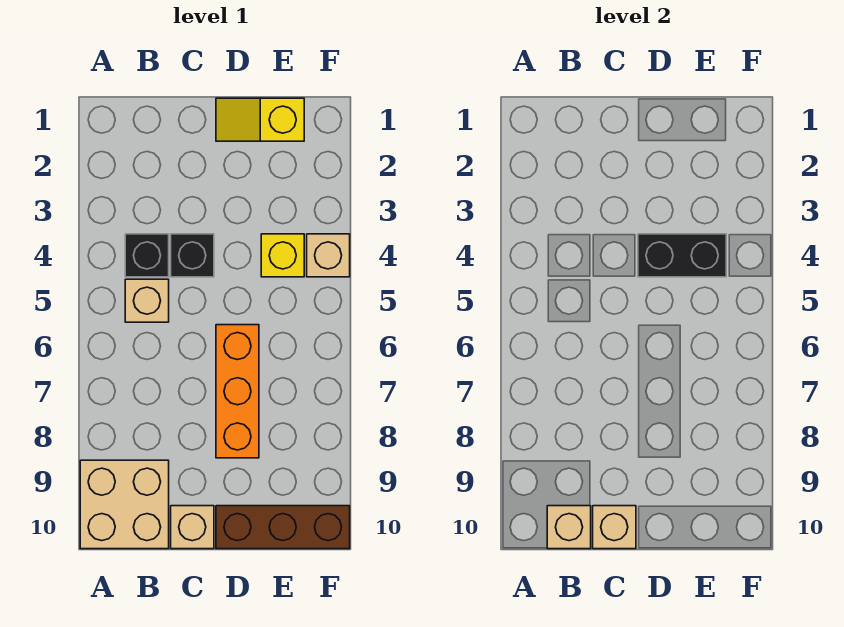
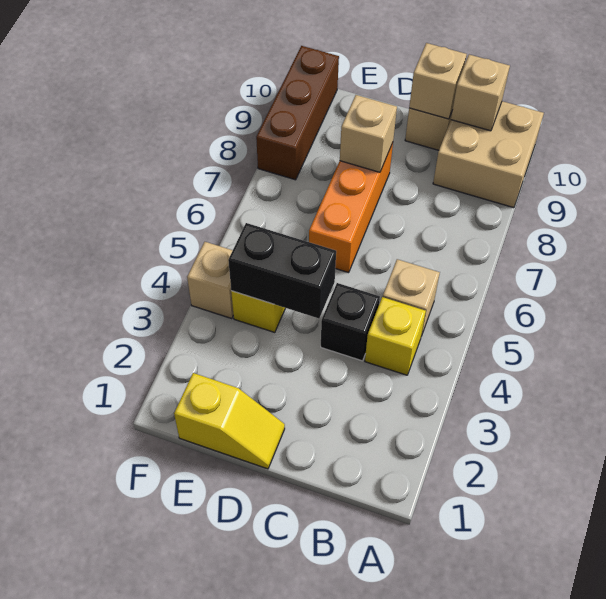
black brick B4 level 1 -> yellow brick B4 level 1
none -> tan brick D8 level 2
brown brick D10:F10 level 1 -> brown brick F8:F10 level 1

